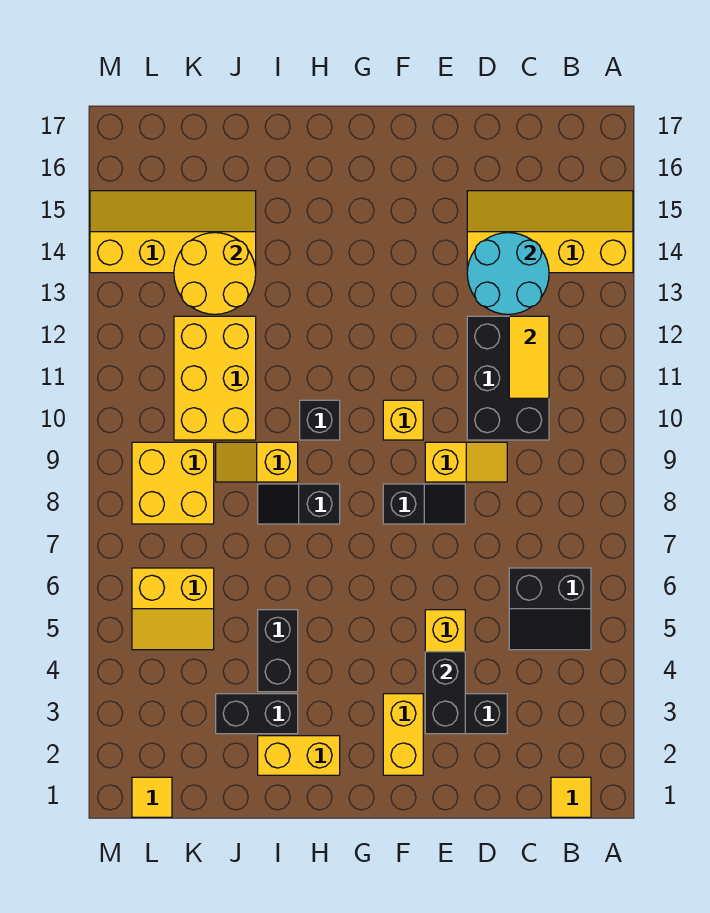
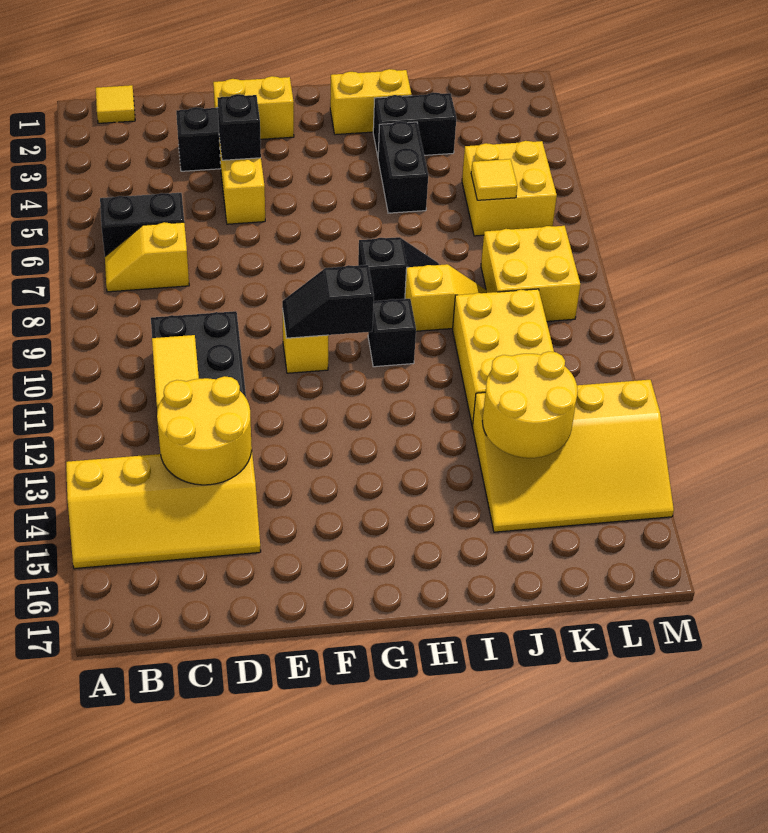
cyan round brick C13:D14 level 2 -> yellow round brick C13:D14 level 2
yellow slope D9:E9 level 1 top E -> yellow slope B7:C7 level 1 top C
black brick E3:E4 level 2 -> black brick E4 level 2
black slope E8:F8 level 1 top F -> black slope F10:G10 level 2 top G
yellow brick F2:F3 level 1 -> yellow brick E2:F2 level 1
yellow slope J14:M15 level 1 top 14 -> yellow slope J13:M15 level 1 top 13
yellow slope K5:L6 level 1 top 6 -> yellow brick K5:L6 level 1
yellow tile L1 level 1 -> yellow tile K6 level 2

